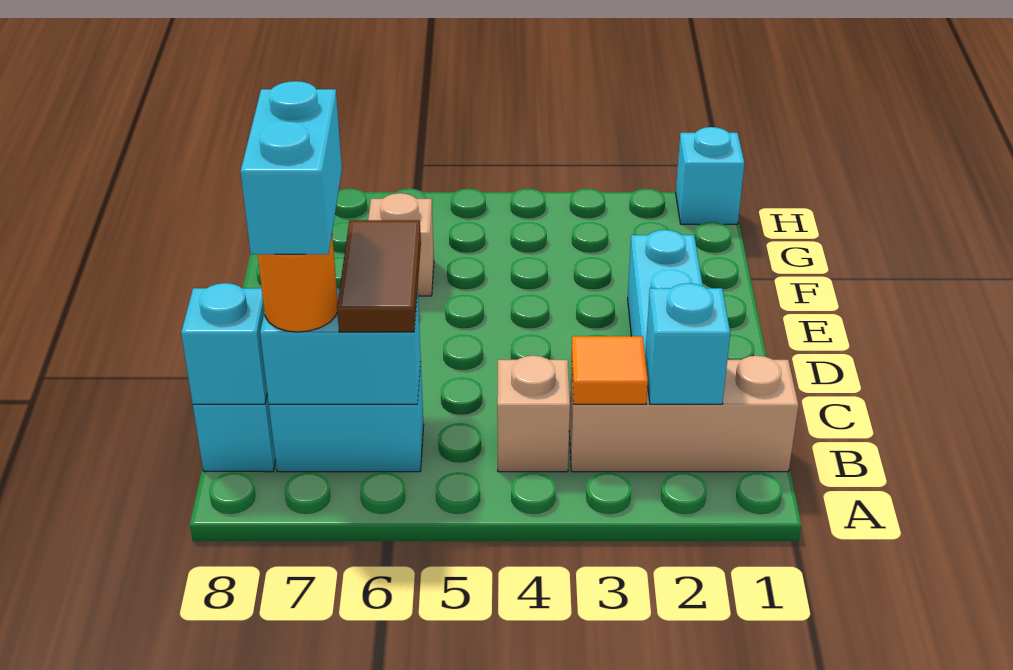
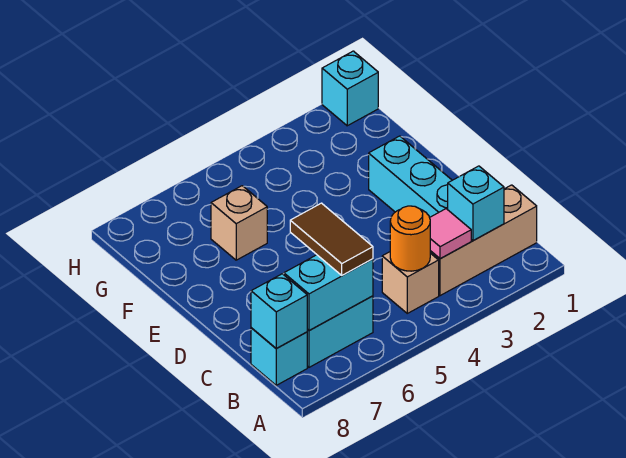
orange tile B3 level 2 -> pink tile B3 level 2
orange round brick B7 level 3 -> orange round brick B4 level 2
cyan brick B7:C7 level 4 -> none

